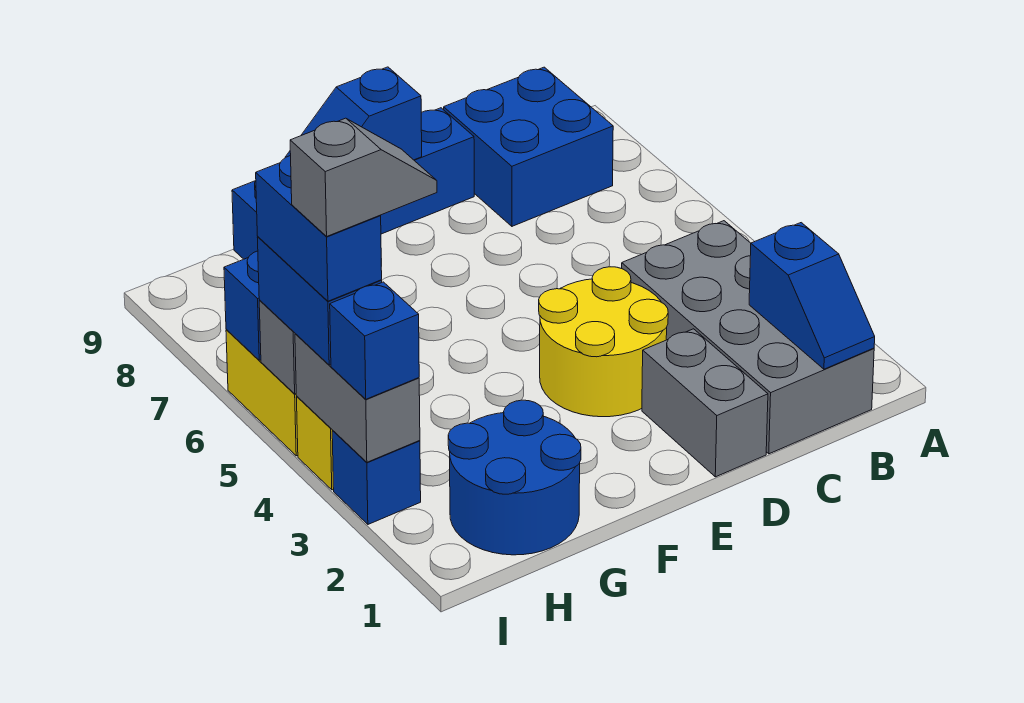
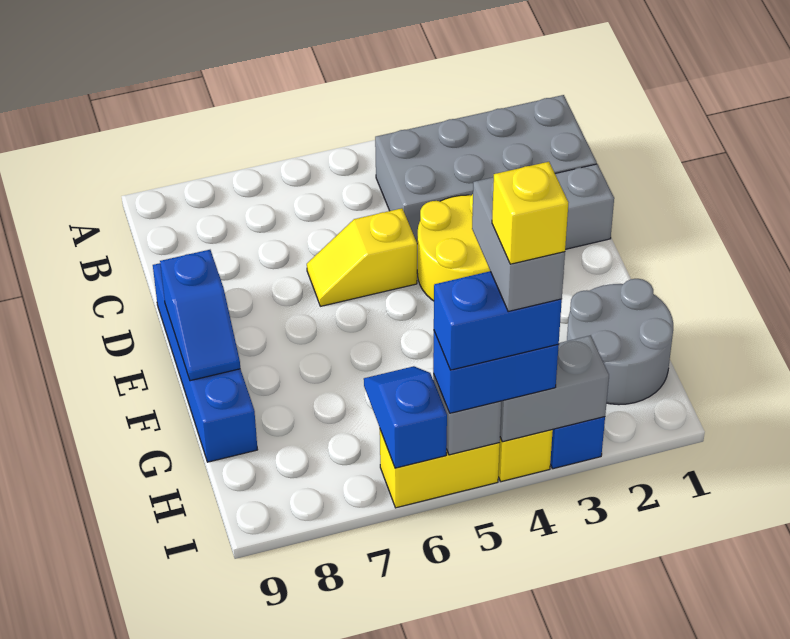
blue slope B1:B2 level 2 top 2 -> none
blue brick B8:C9 level 1 -> none
none -> yellow slope D5:D6 level 1 top 5
blue round brick G1:H2 level 1 -> grey round brick G1:H2 level 1
grey slope H4:I4 level 5 top I -> grey brick H4:I4 level 5
blue brick I3 level 3 -> none
none -> yellow brick I4 level 6

